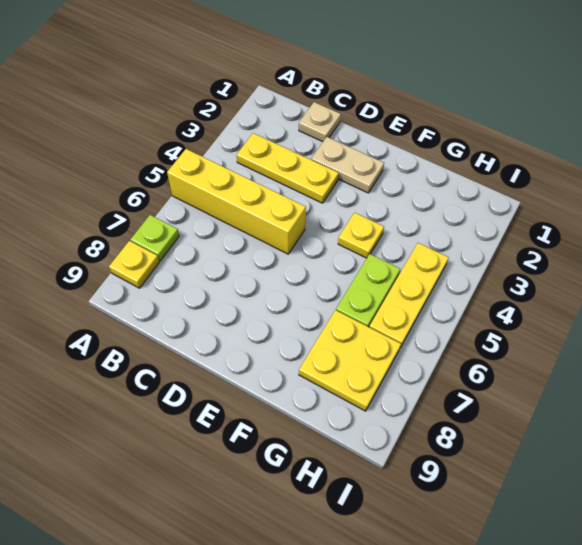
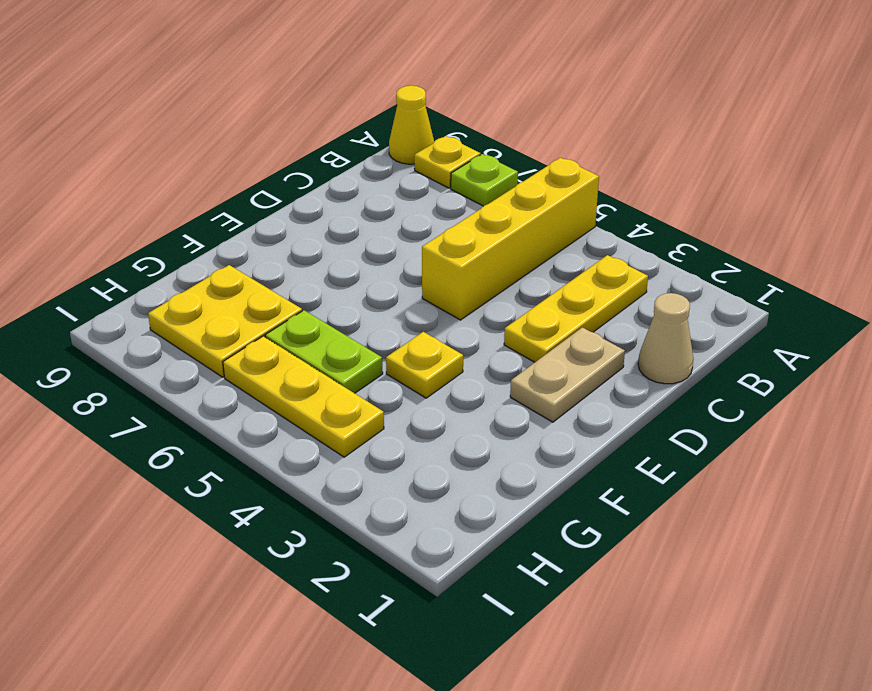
none -> yellow cone A9 level 1
tan plate C1 level 1 -> tan cone C1 level 1

